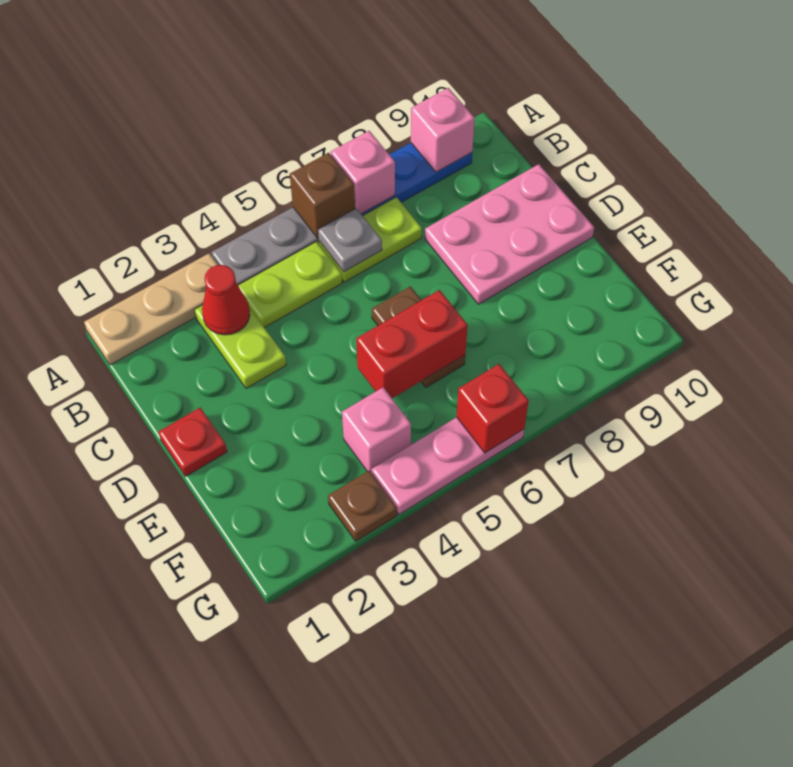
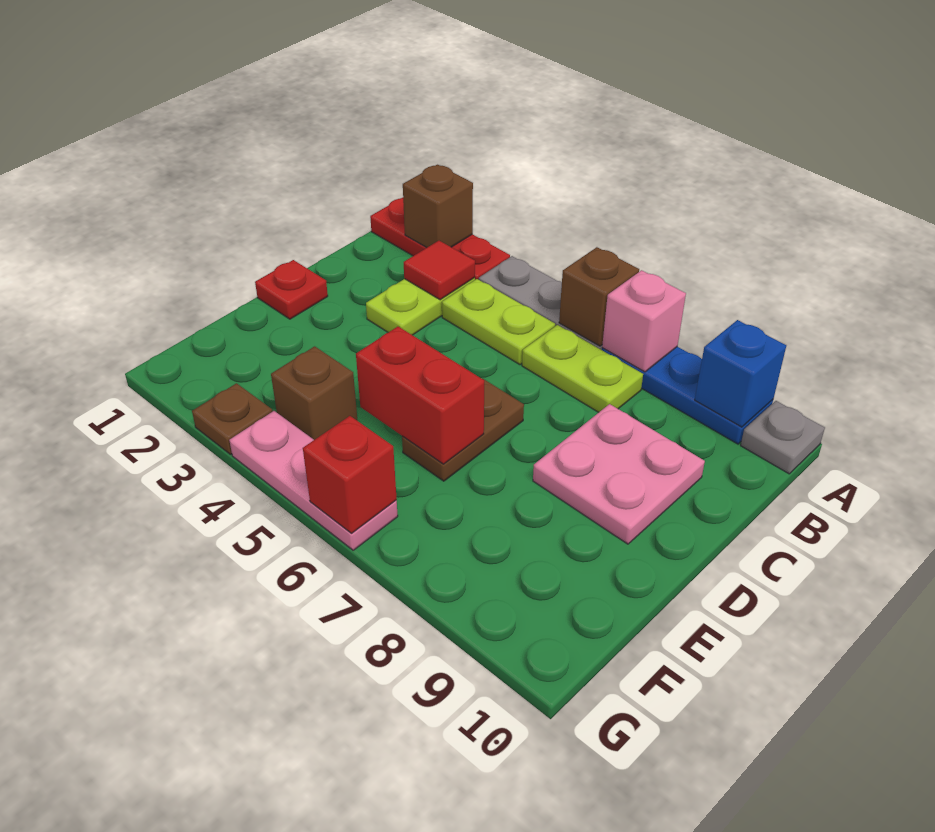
tan plate A1:A3 level 1 -> red plate A1:A3 level 1
none -> brown brick A2 level 2
pink brick A9 level 2 -> blue brick A9 level 2
red cone B3 level 2 -> red tile B3 level 2
grey plate B6 level 2 -> grey plate A10 level 1
pink plate C8:D10 level 1 -> pink plate C8:D9 level 1
pink brick F4 level 1 -> brown brick F4 level 1

